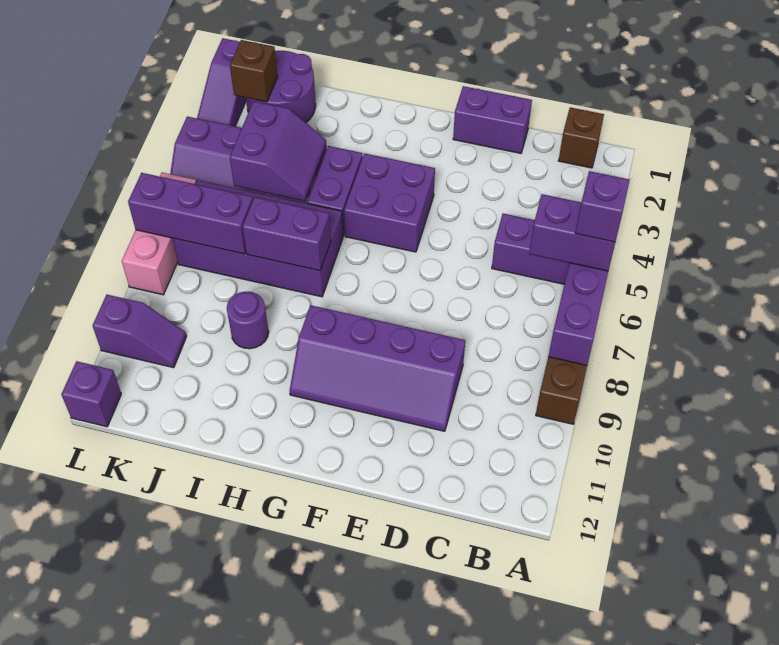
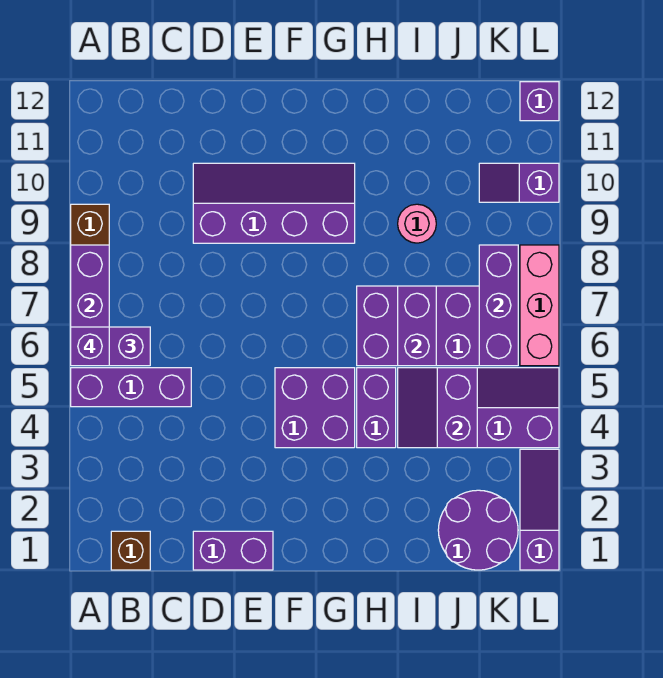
purple brick H7:I7 level 2 -> purple brick I6:I7 level 2
purple round brick I9 level 1 -> pink round brick I9 level 1
purple brick J7:L7 level 2 -> purple brick K6:K8 level 2
brown brick K2 level 2 -> none

